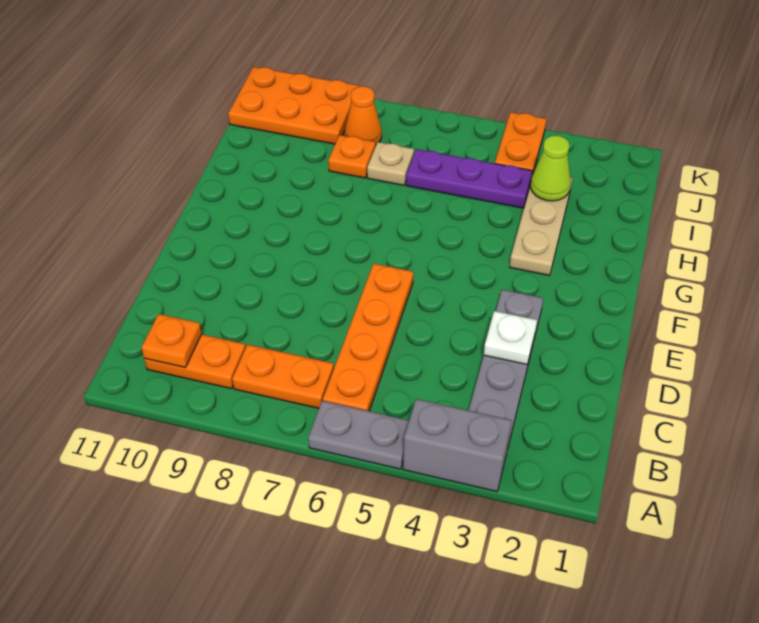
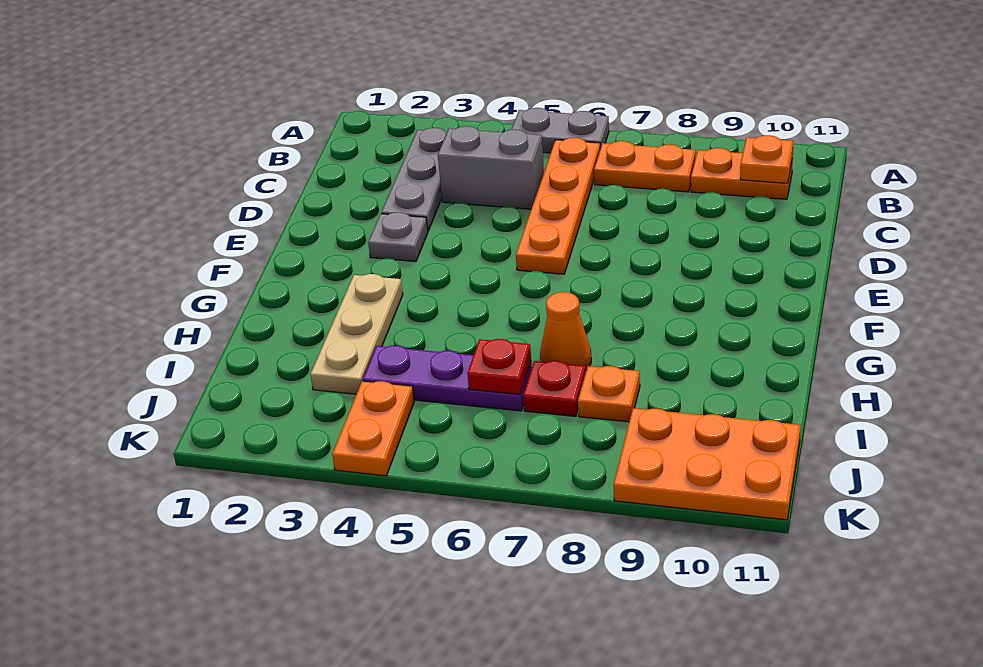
grey brick A3:A4 level 1 -> grey brick C4:C5 level 1
white plate D3 level 2 -> none
lime cone I3 level 2 -> none
none -> red plate I6 level 2
tan plate I7 level 1 -> red plate I7 level 1
orange cone J8 level 1 -> orange cone H7 level 1

